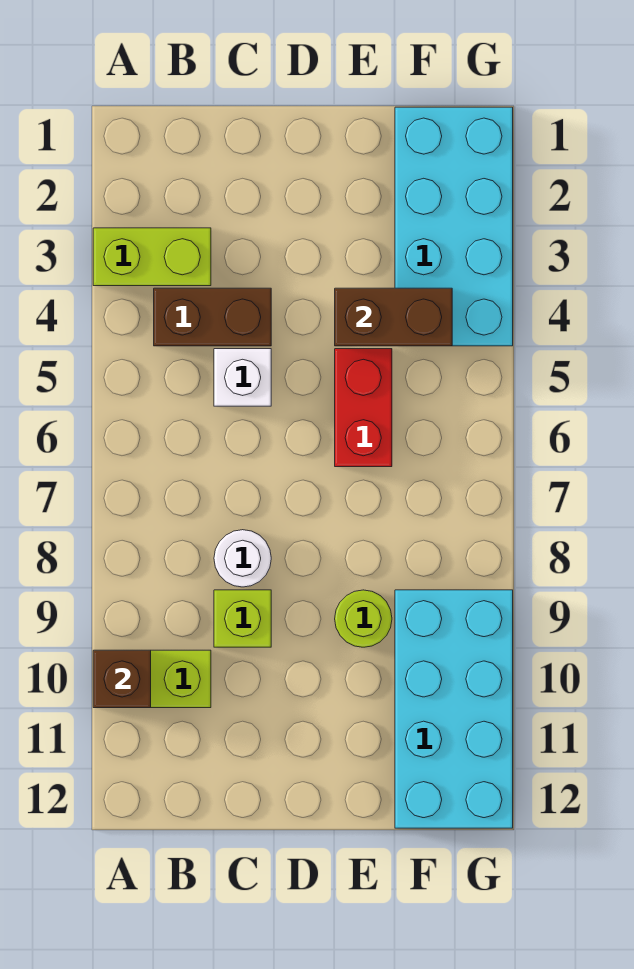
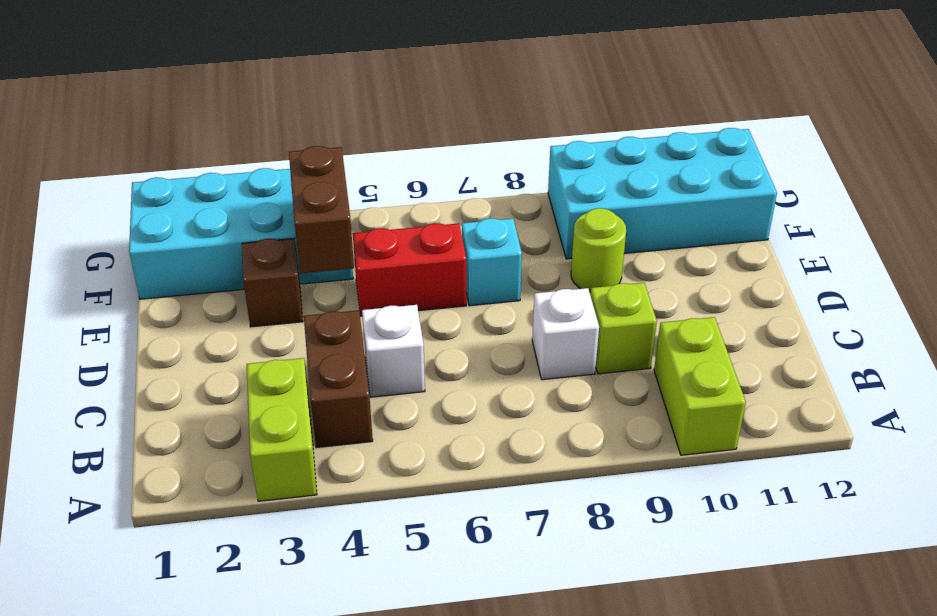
brown brick A10 level 2 -> brown brick E3 level 1
white round brick C8 level 1 -> white brick C8 level 1
none -> cyan brick E7 level 1

